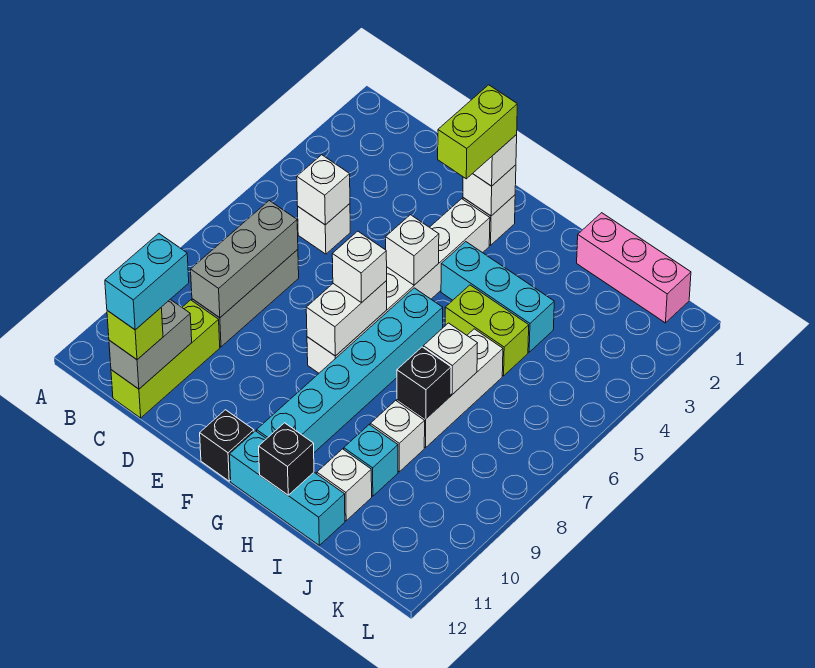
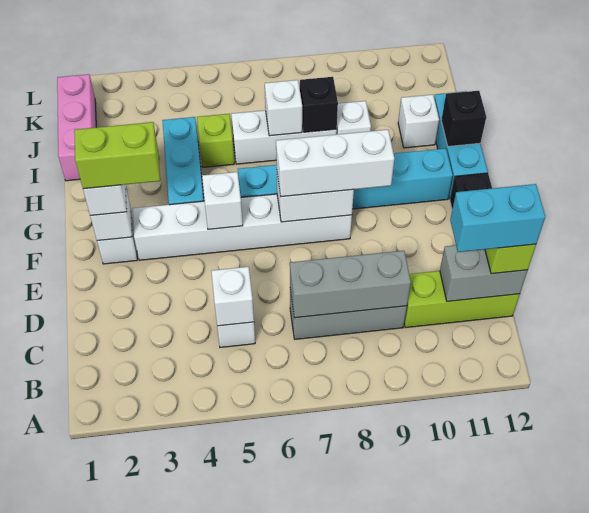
white brick F7 level 3 -> white brick F7:F9 level 3
lime brick H5:I5 level 1 -> lime brick I5 level 1
cyan brick I10 level 1 -> none

